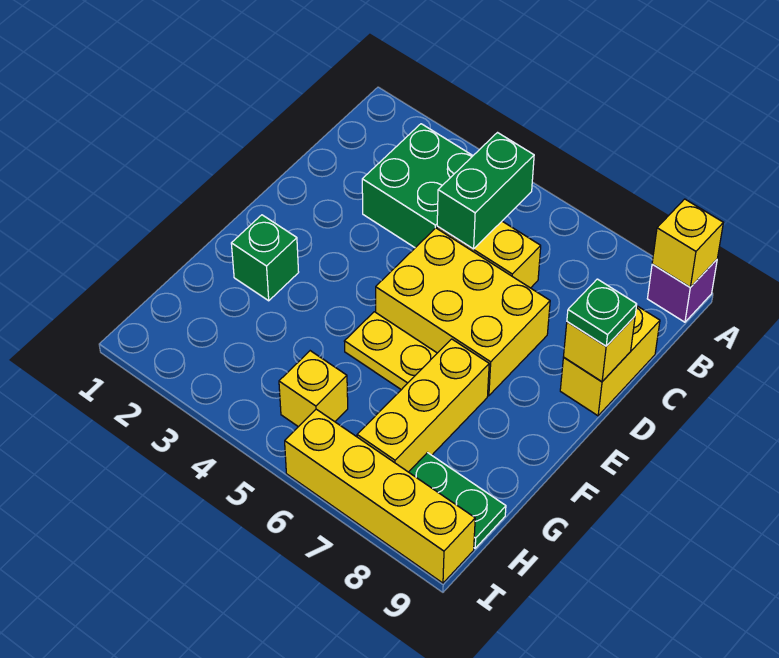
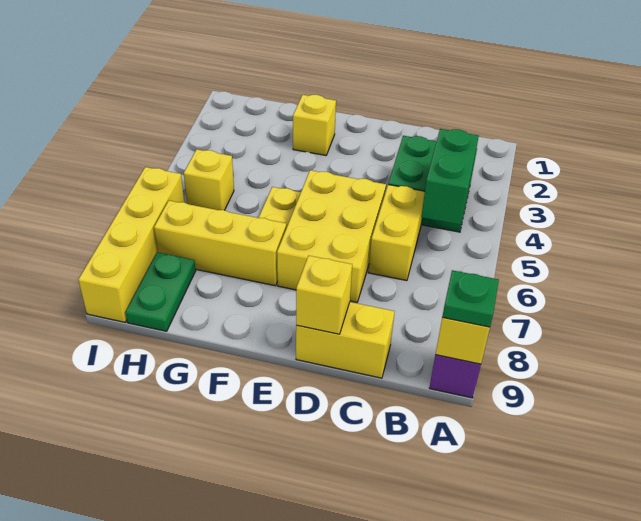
green brick B5:C5 level 2 -> green brick B4:B5 level 2
green plate D9 level 3 -> green plate A9 level 3
green brick F2 level 1 -> yellow brick F2 level 1

